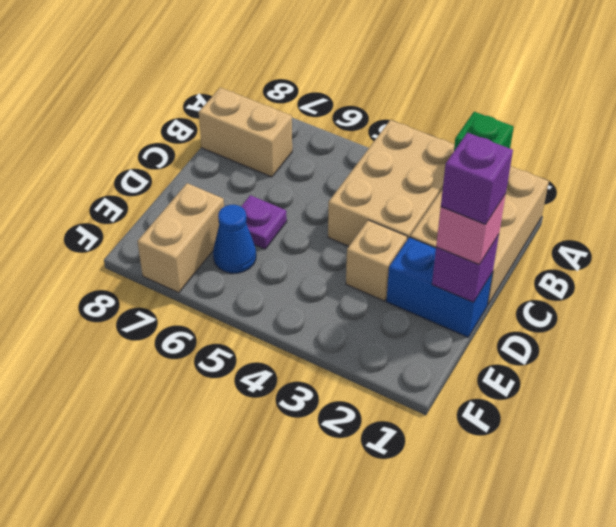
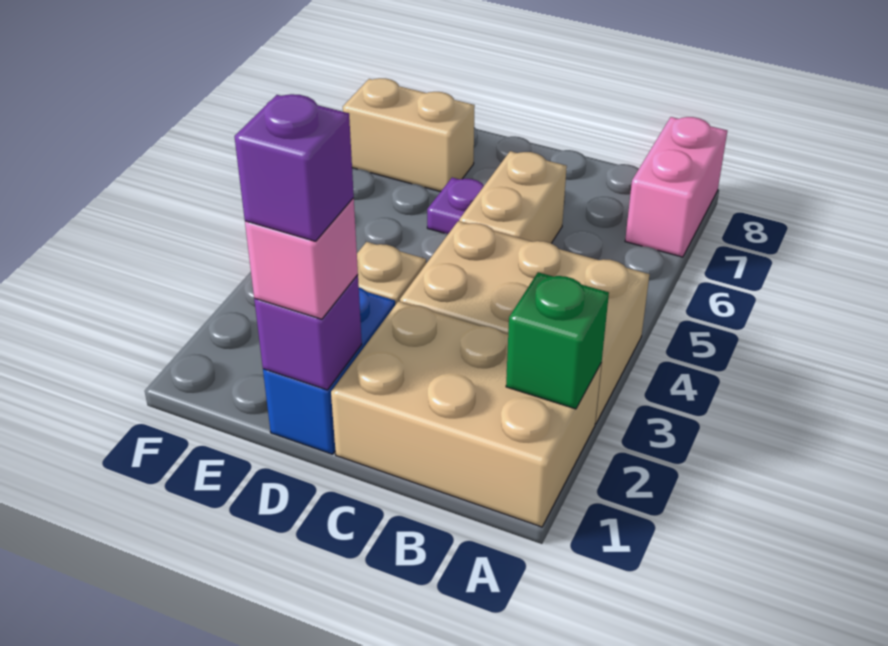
none -> pink brick A7:A8 level 1
tan brick B7:B8 level 1 -> tan brick C5:C6 level 1
blue cone E6 level 1 -> none

